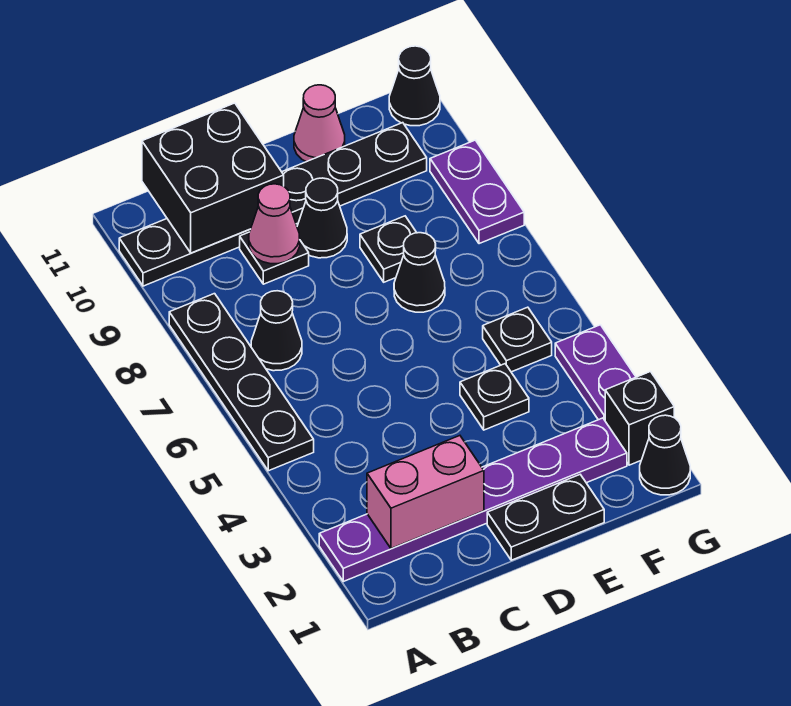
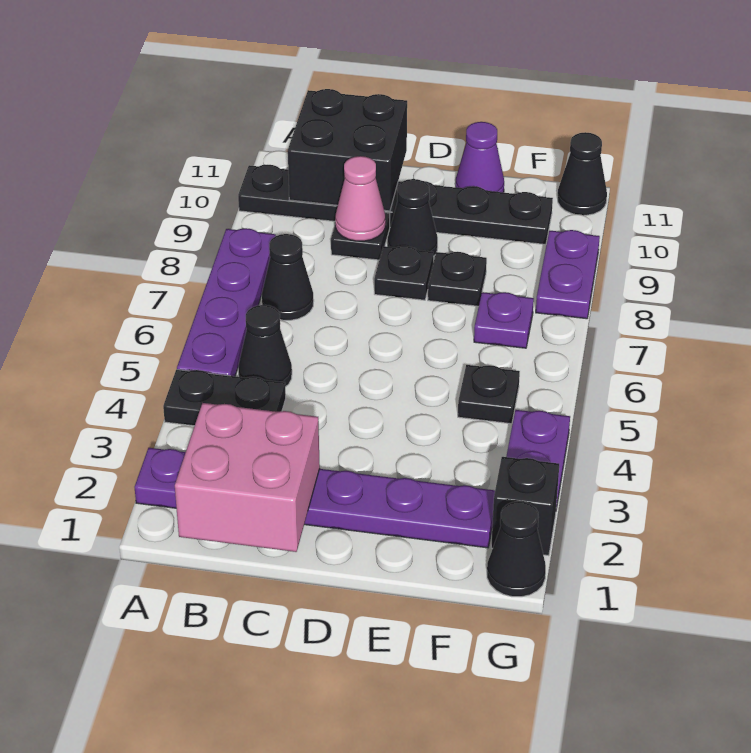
black plate A5:A8 level 1 -> purple plate A5:A8 level 1
pink brick B2:C2 level 2 -> pink brick B1:C2 level 2
black plate D1:E1 level 1 -> black plate A4:B4 level 1
black plate E4 level 1 -> black plate D8 level 1
black cone E7 level 1 -> black cone B5 level 1
pink cone E11 level 1 -> purple cone E11 level 1
none -> purple plate F7 level 1

